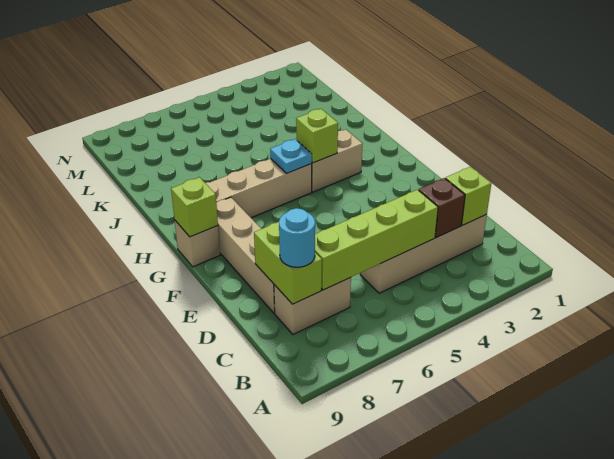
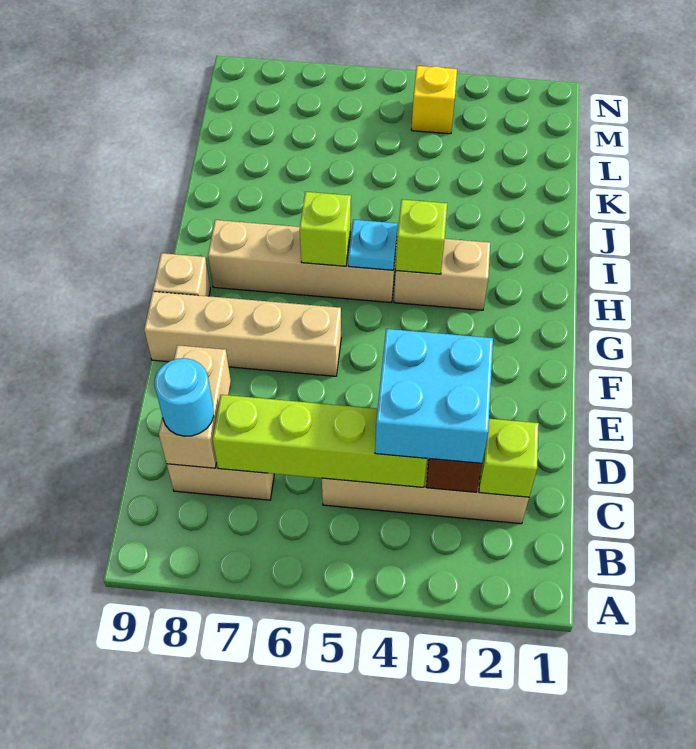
none -> cyan brick C3:D4 level 3
lime brick C8:D8 level 2 -> tan brick C8:D8 level 2
tan brick D8:G8 level 1 -> tan brick F6:F9 level 1
lime brick G9 level 2 -> lime brick H6 level 2
none -> yellow brick M4 level 1

